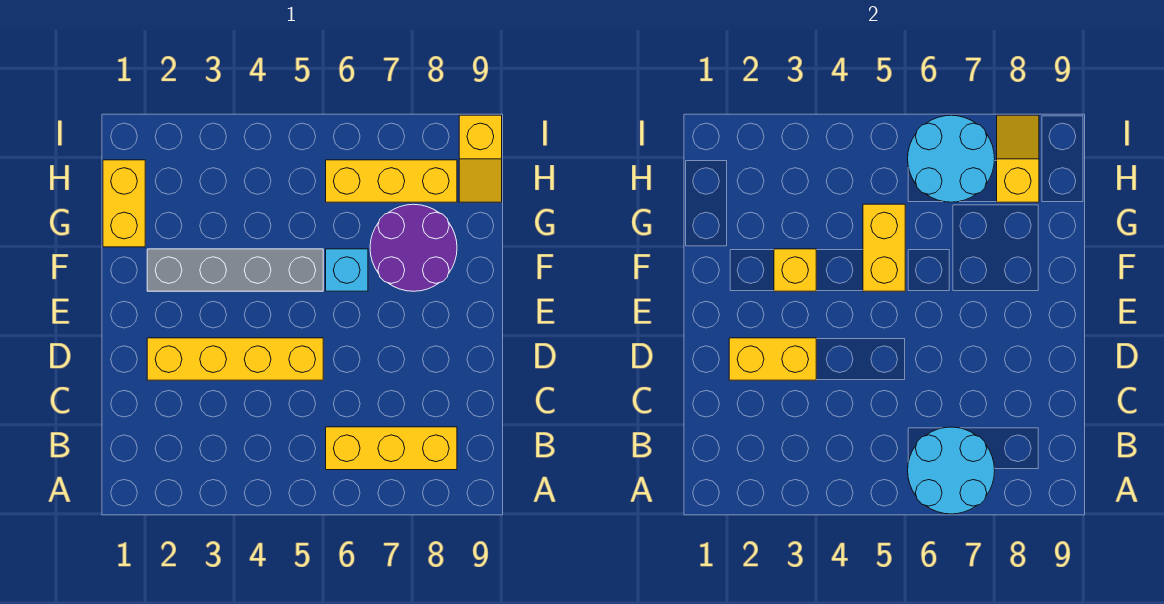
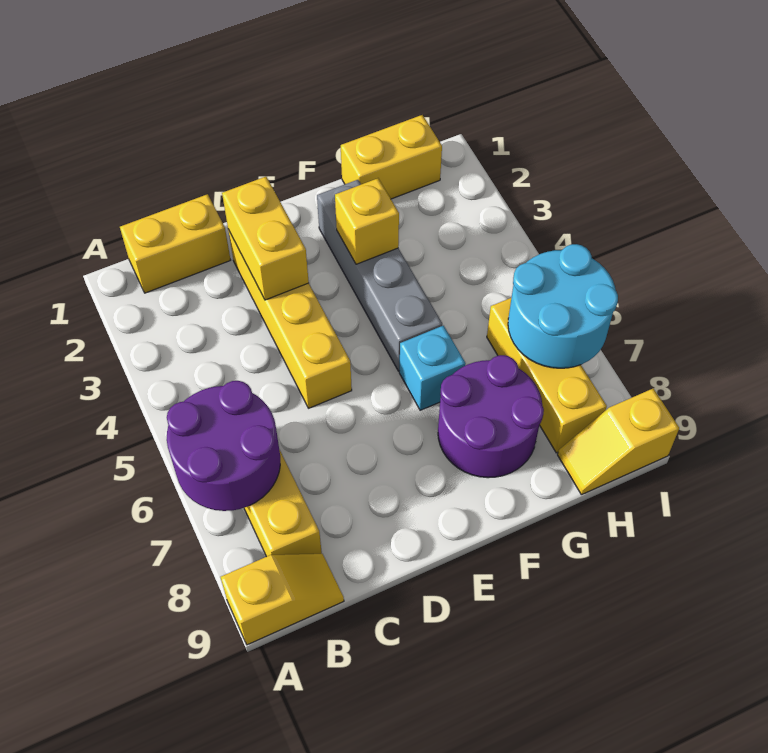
cyan round brick A6:B7 level 2 -> purple round brick A6:B7 level 2
yellow brick F5:G5 level 2 -> yellow brick B1:C1 level 1
yellow slope H8:I8 level 2 top H -> yellow slope A9:B9 level 1 top A

